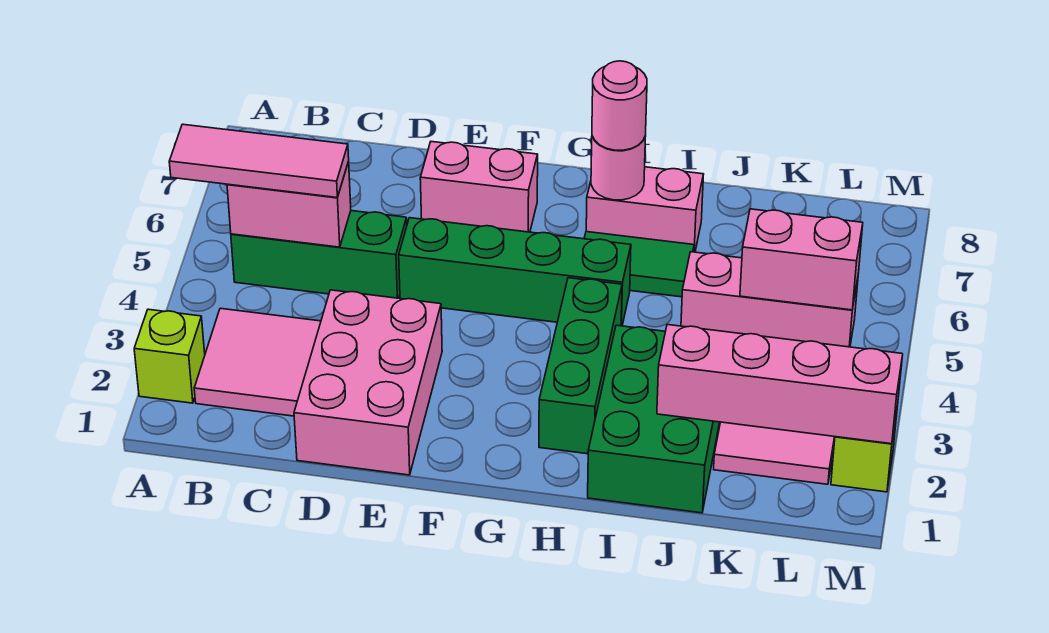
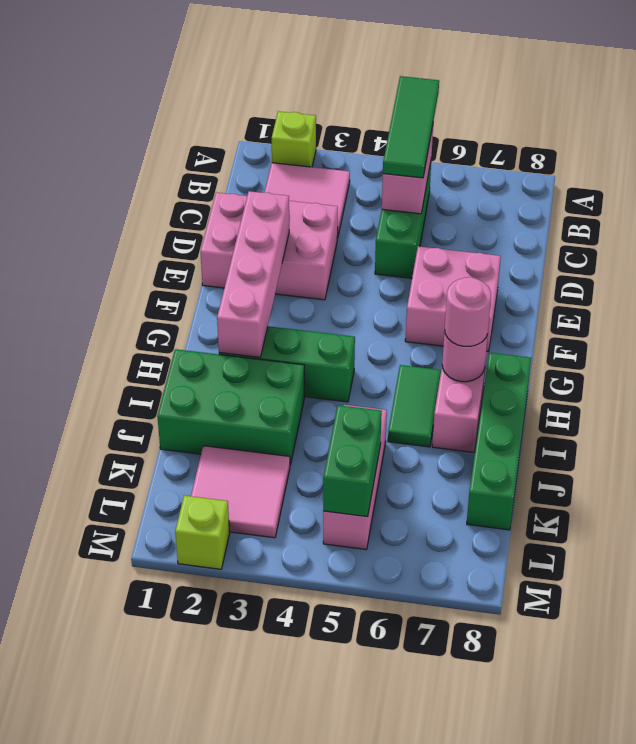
pink tile A5:C5 level 3 -> green tile A5:C5 level 3
green brick E5:H5 level 1 -> green brick H8:K8 level 1
pink brick E7:F7 level 1 -> pink brick E6:F7 level 1
pink brick J2:M2 level 2 -> pink brick E2:H2 level 2
pink brick K5:L5 level 2 -> green brick K5:L5 level 2

